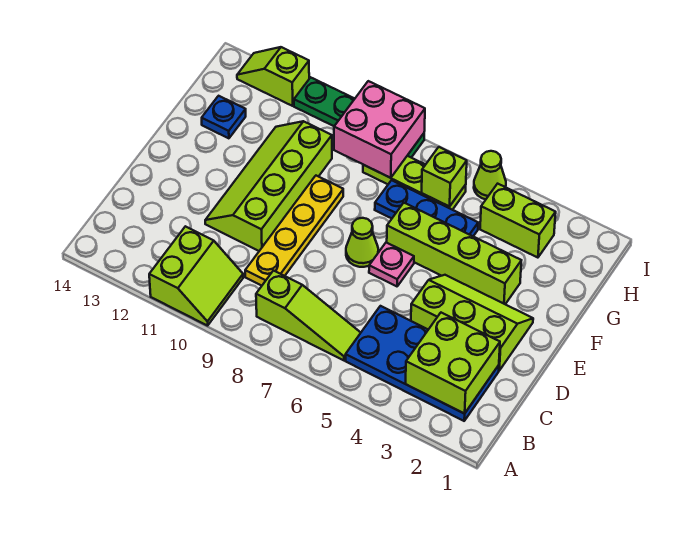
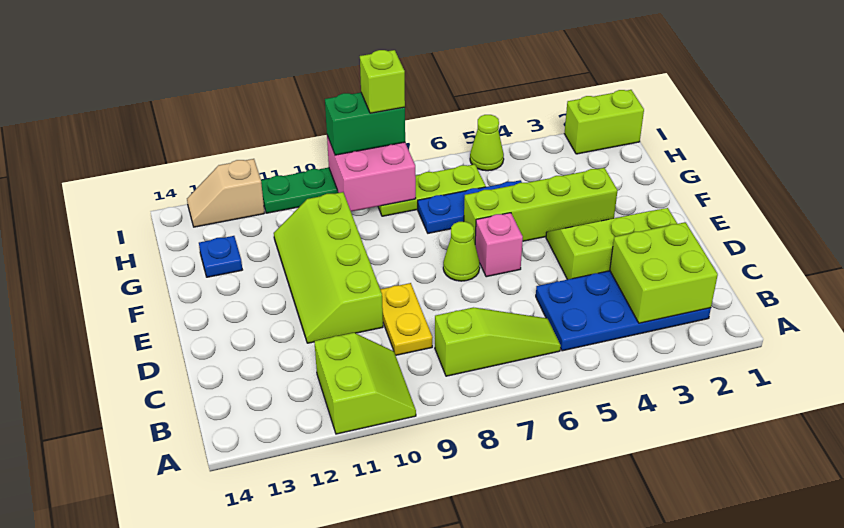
yellow plate C9:F9 level 1 -> yellow plate C9:D9 level 1
pink plate E6 level 1 -> pink brick E6 level 1
lime brick H3:H4 level 1 -> lime brick I1:I2 level 1
lime brick H6 level 2 -> lime brick I8 level 4
none -> green brick I8:I9 level 3
lime slope I12:I13 level 1 top 12 -> tan slope I12:I13 level 1 top 12

